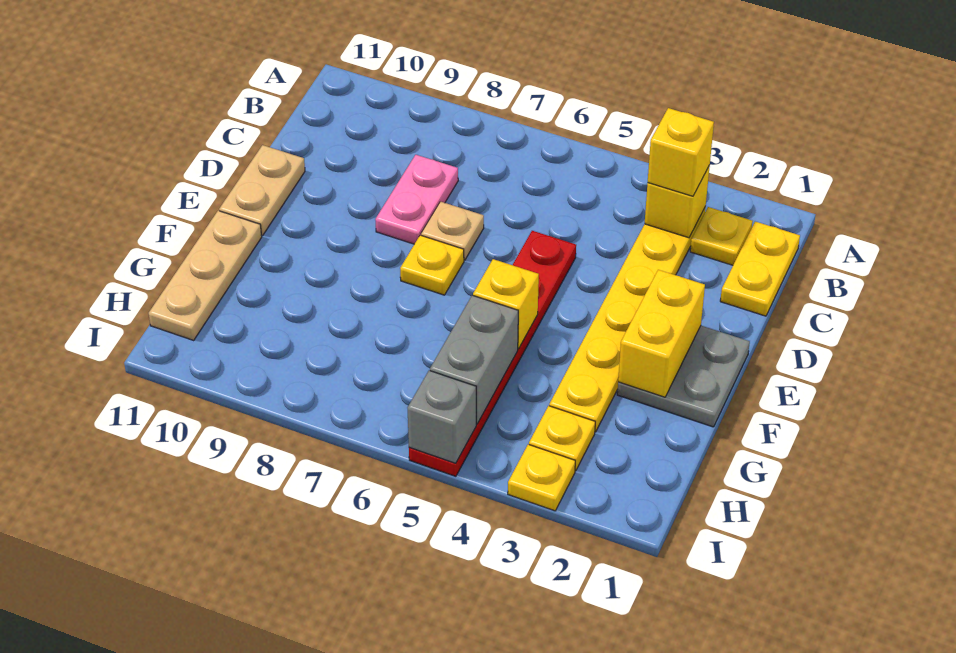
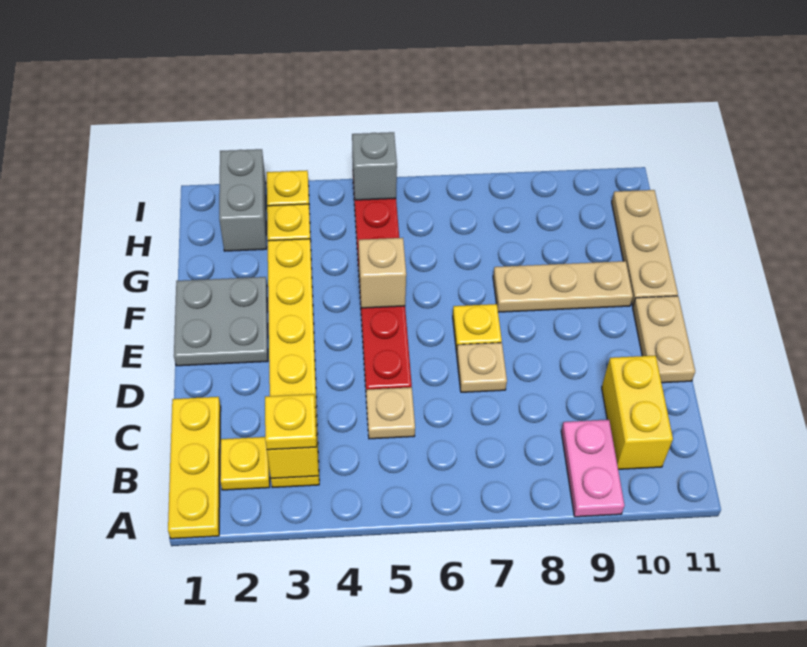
yellow plate B1:C1 level 1 -> yellow plate A1:C1 level 1
yellow brick B3 level 3 -> yellow plate B3 level 3
none -> tan plate C5 level 1
pink plate C8:D8 level 1 -> pink plate A9:B9 level 1
yellow brick E2:F2 level 2 -> yellow brick B10:C10 level 1
yellow brick F5 level 2 -> tan brick F5 level 2
none -> tan plate F8:F10 level 1
grey brick G5:H5 level 2 -> grey brick H2:I2 level 1

